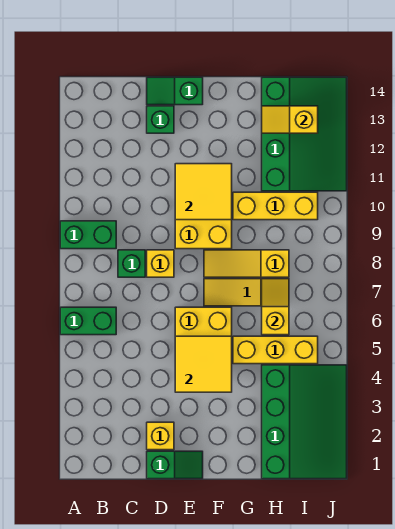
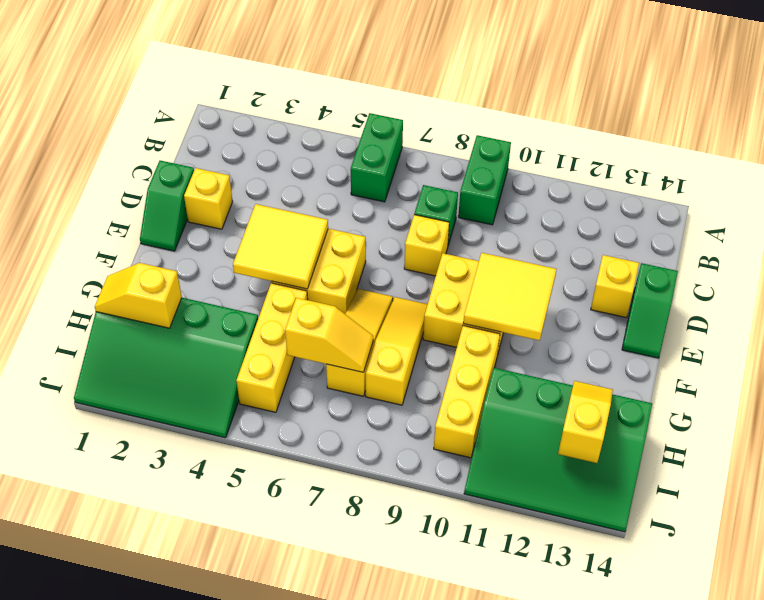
green brick D13 level 1 -> yellow brick D13 level 1
green slope D14:E14 level 1 top E -> green slope D14:E14 level 1 top D
none -> yellow slope H1:H2 level 2 top 2

